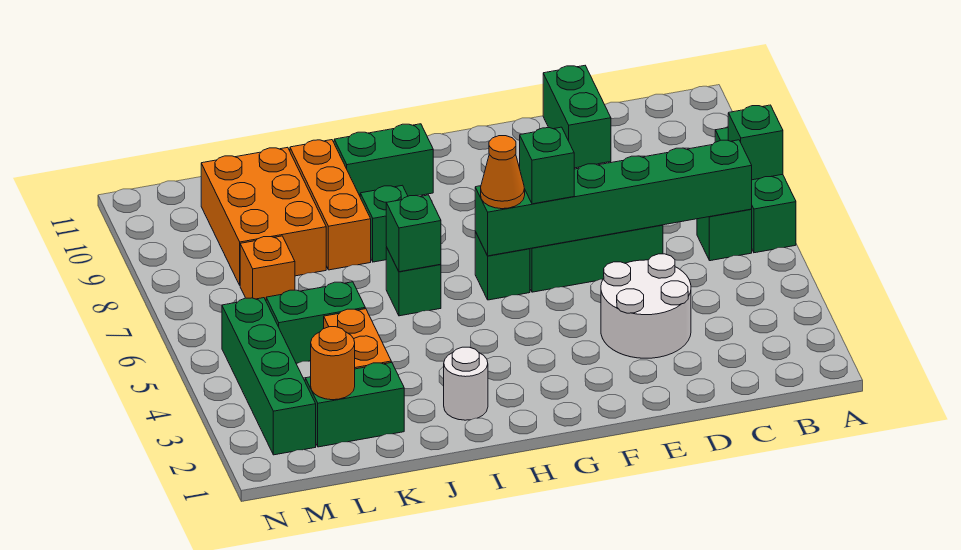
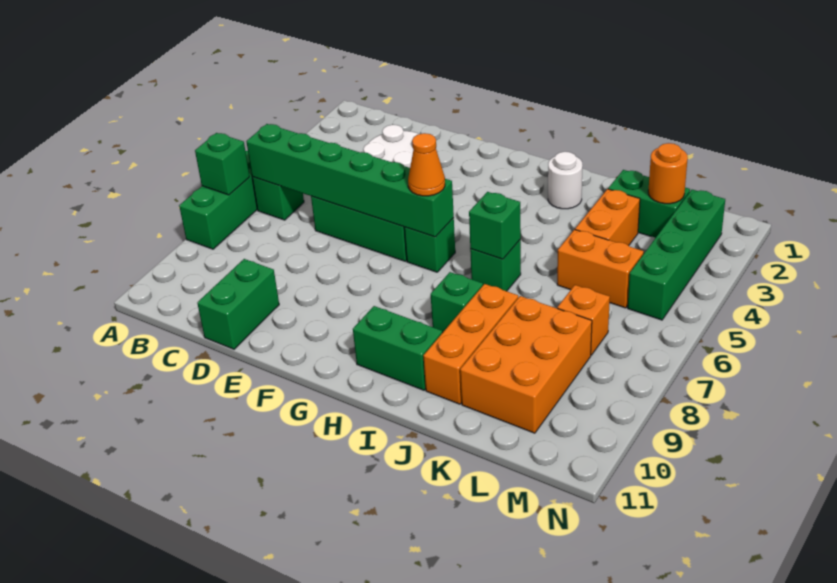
green brick F6 level 3 -> none
green brick K5:L5 level 1 -> orange brick K5:L5 level 1

